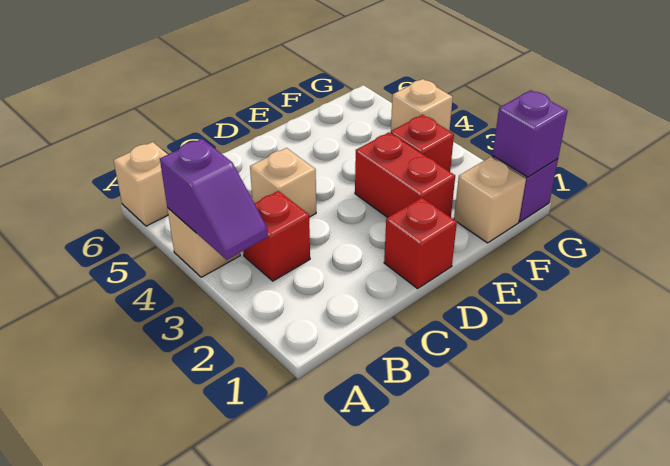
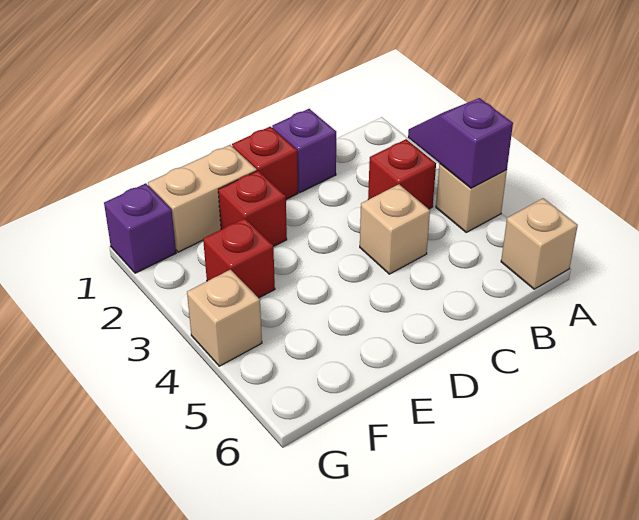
red brick E2:E3 level 1 -> red brick E2 level 1
tan brick F1 level 1 -> tan brick E1:F1 level 1
purple brick G1 level 2 -> purple brick C1 level 1

